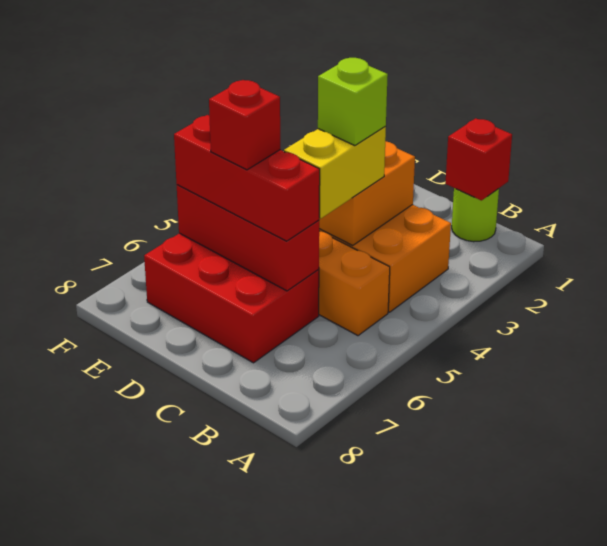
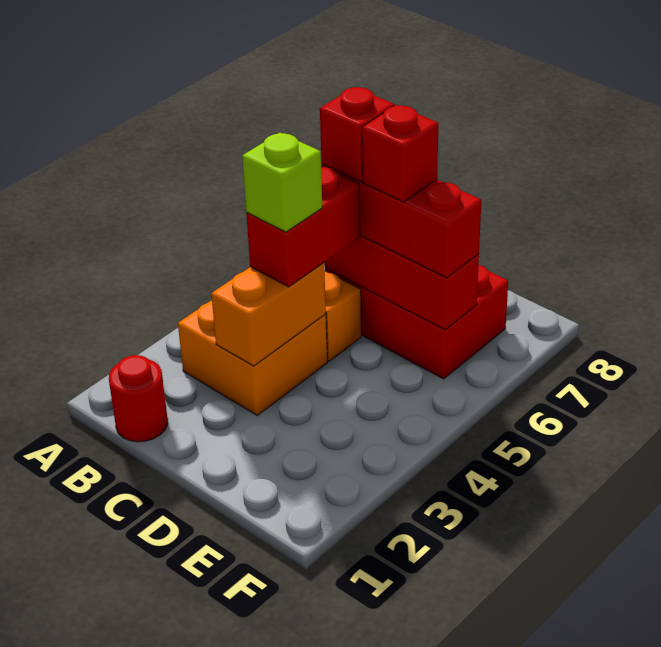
lime round brick B1 level 1 -> red round brick B1 level 1
red brick B1 level 2 -> red brick C6 level 4
yellow brick C4:C5 level 3 -> red brick C4:C5 level 3

